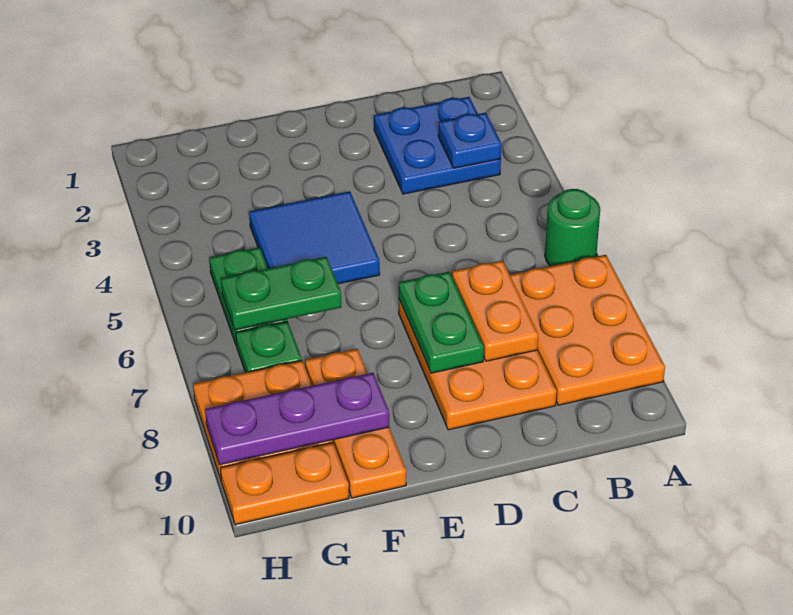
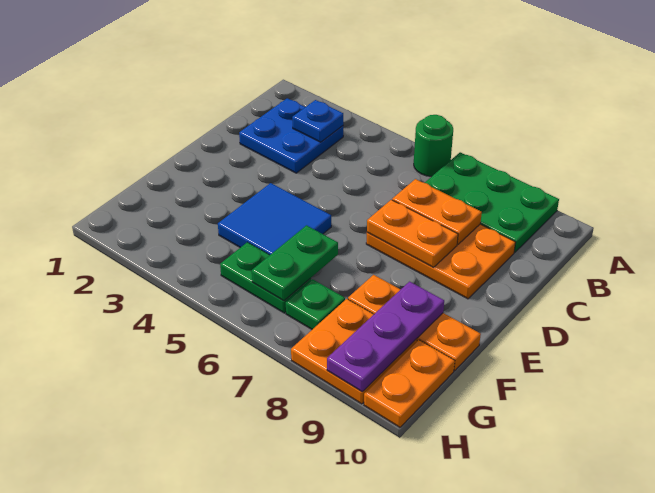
orange plate A7:B9 level 1 -> green plate A7:B9 level 1
green plate D7:D8 level 2 -> orange plate D7:D8 level 2

